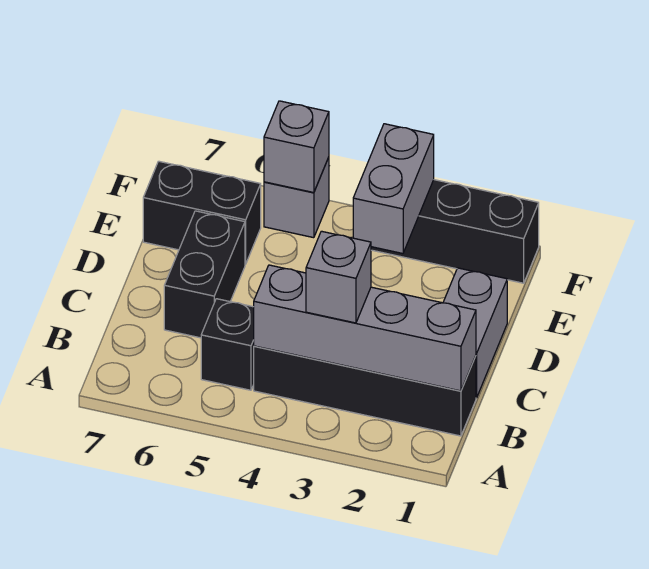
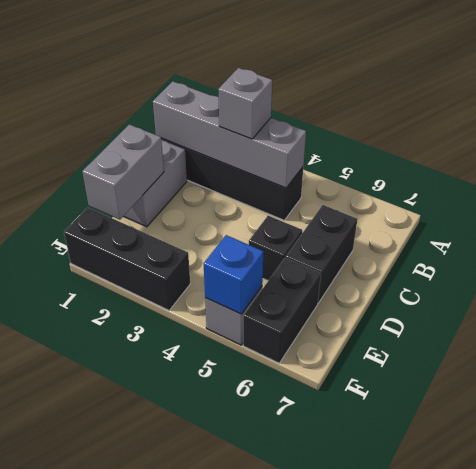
black brick B5 level 1 -> black brick D5 level 1
grey brick E3:F3 level 2 -> grey brick D1:E1 level 2
black brick E6:E7 level 1 -> black brick E6:F6 level 1
grey brick F5 level 2 -> blue brick F5 level 2

